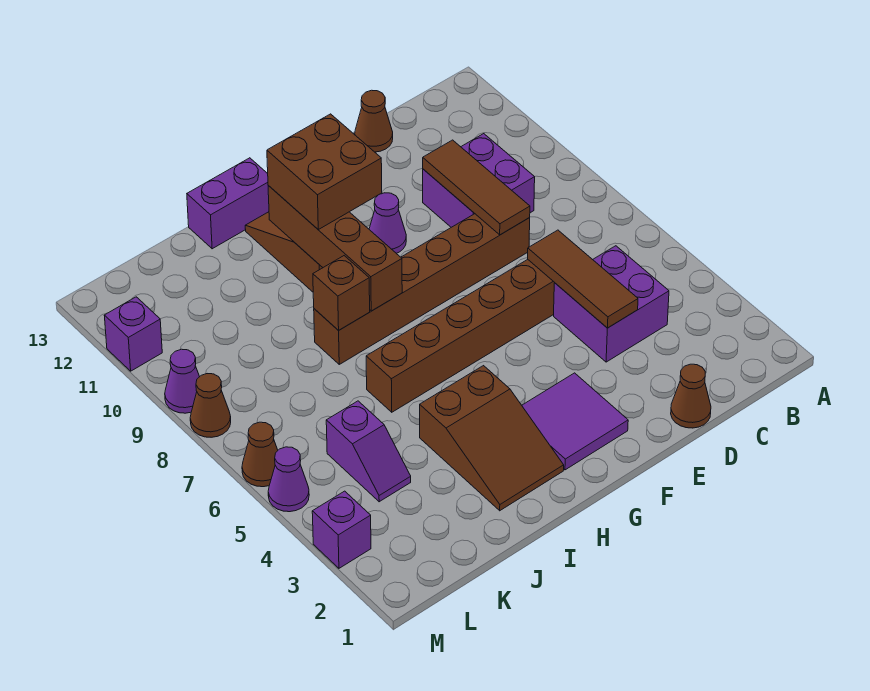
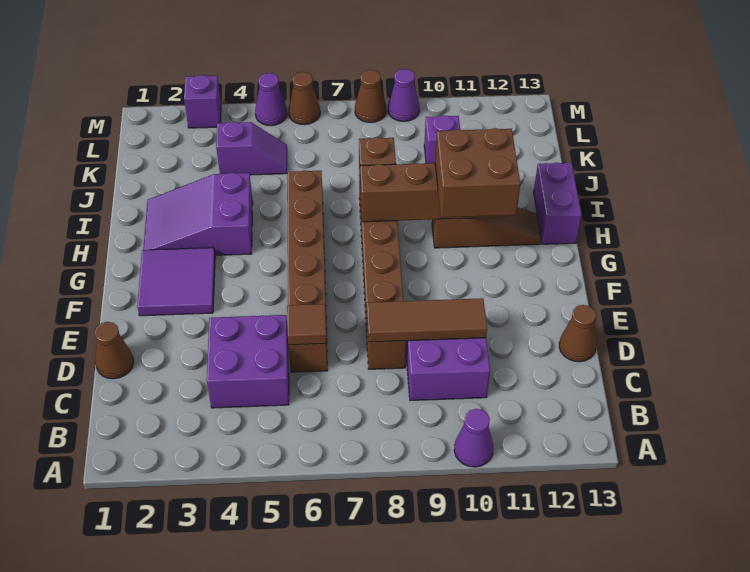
brown tile D4:D6 level 2 -> brown tile D6 level 2
purple cone F10 level 1 -> purple cone A10 level 1
brown slope H2:I4 level 1 top 4 -> purple slope H2:I4 level 1 top 4
purple slope K4:K5 level 1 top 5 -> purple slope K4:K5 level 1 top 4
purple brick M11 level 1 -> purple brick K10 level 1

